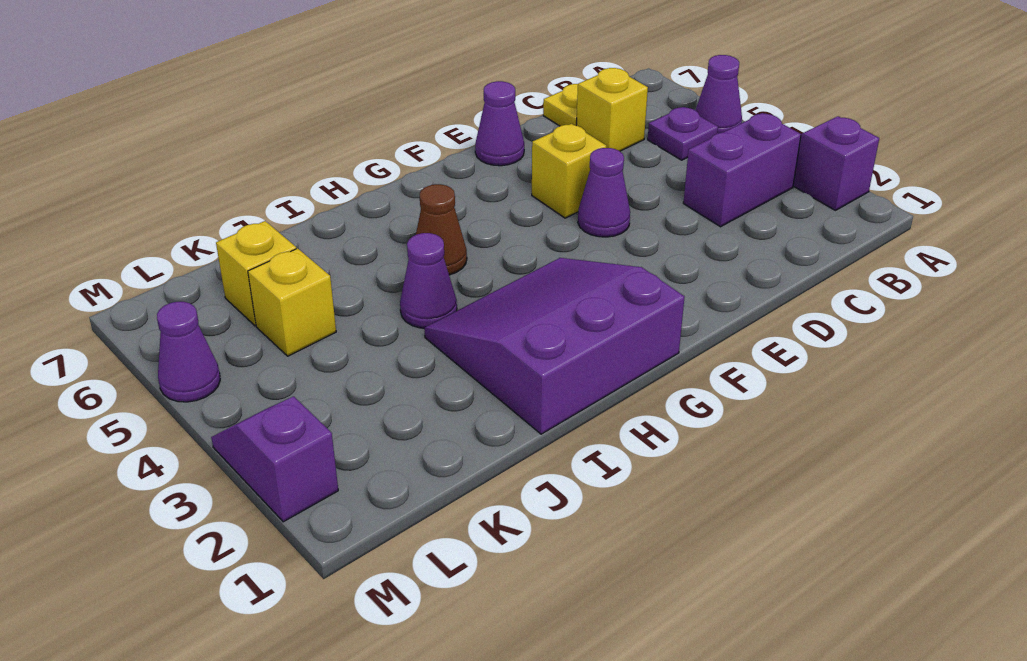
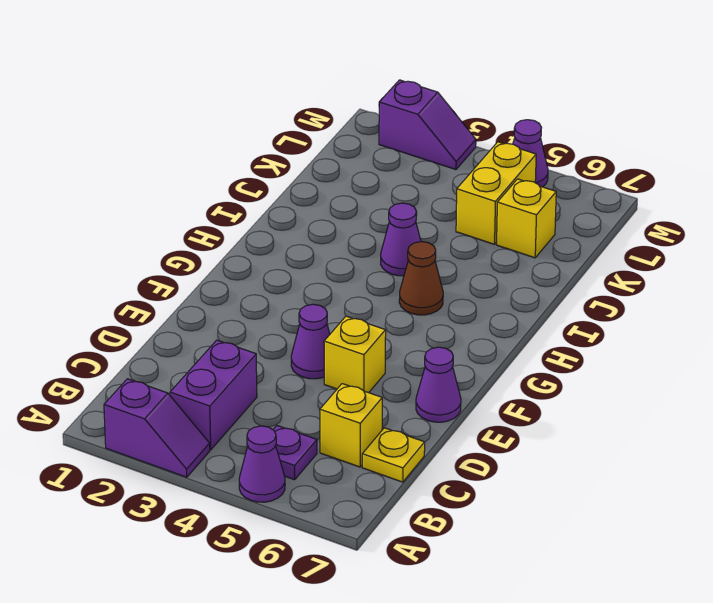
purple slope G1:I3 level 1 top 1 -> none
yellow brick K5 level 1 -> yellow brick K5:L5 level 1

